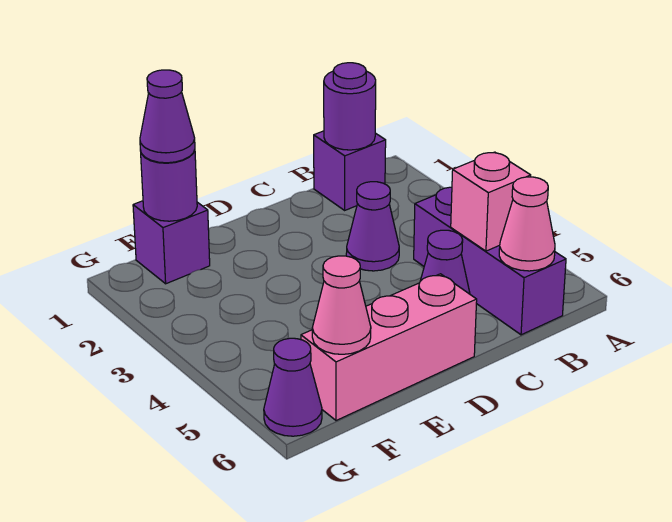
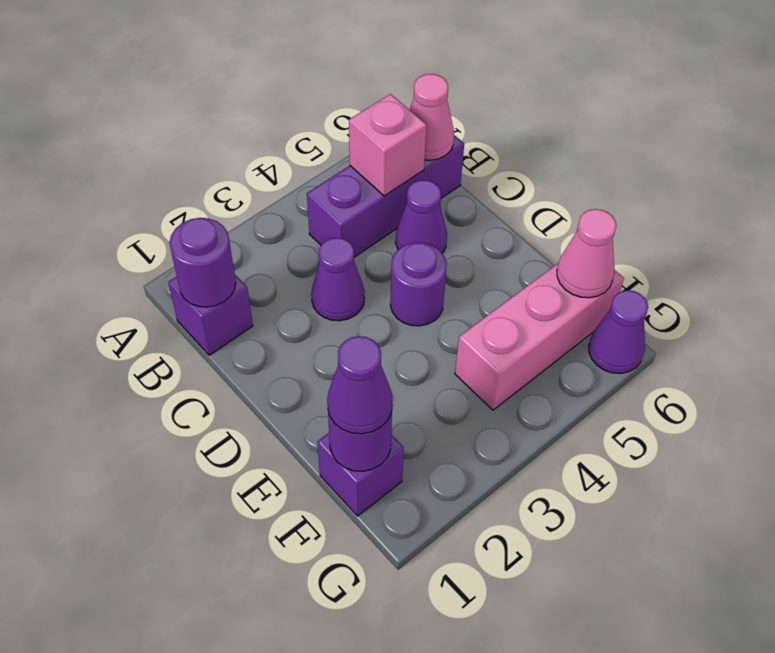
none -> purple round brick D4 level 1
pink brick D6:F6 level 1 -> pink brick F4:F6 level 1

